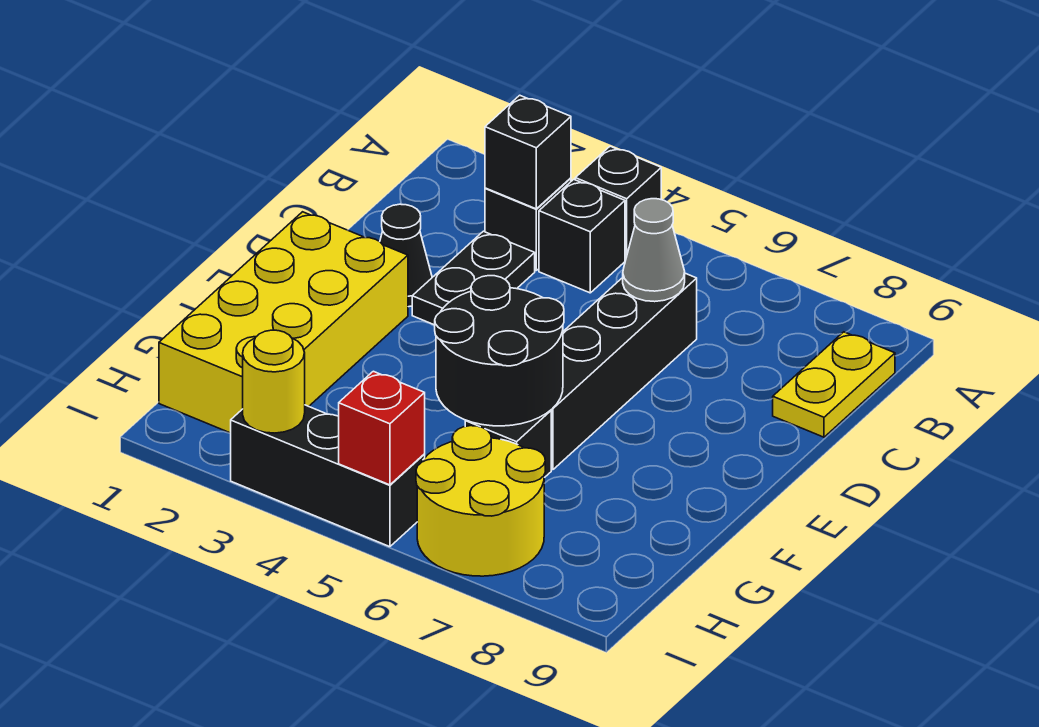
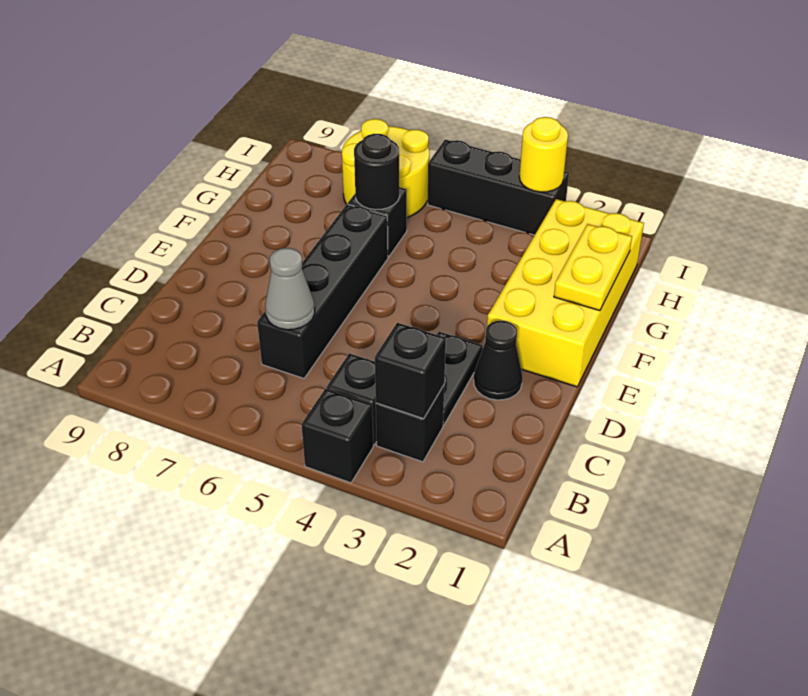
yellow plate B9:C9 level 1 -> yellow plate F1:G1 level 2
black round brick F5:G6 level 2 -> black round brick G6 level 2
red brick I5 level 2 -> none

